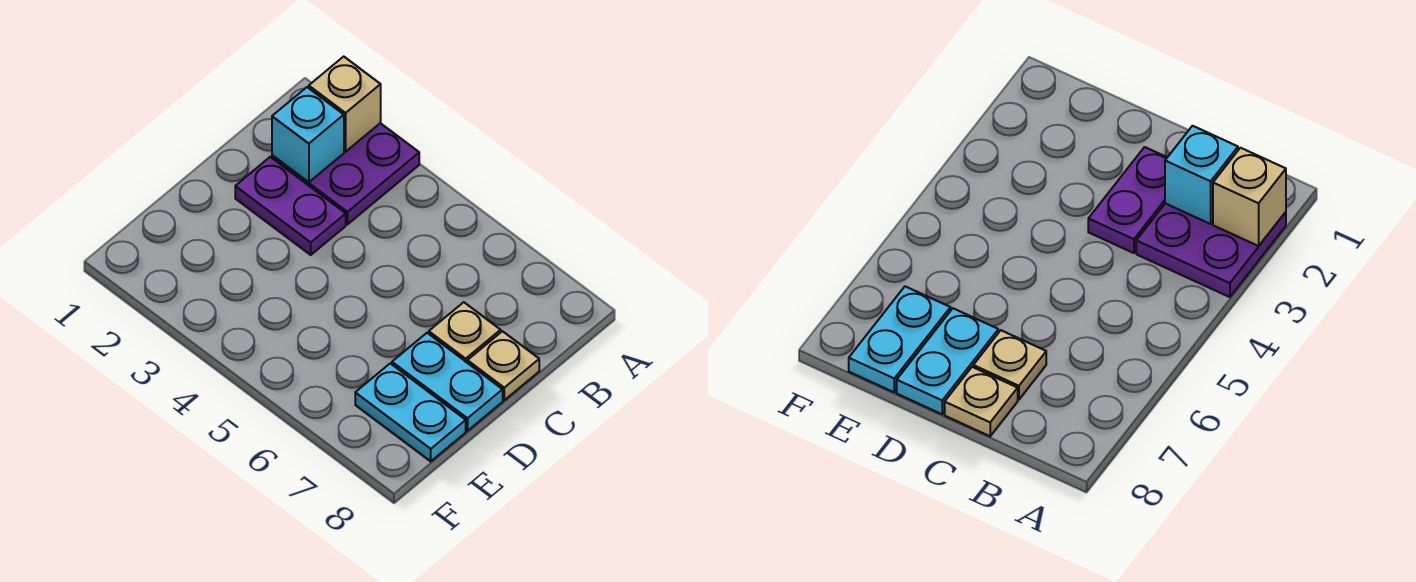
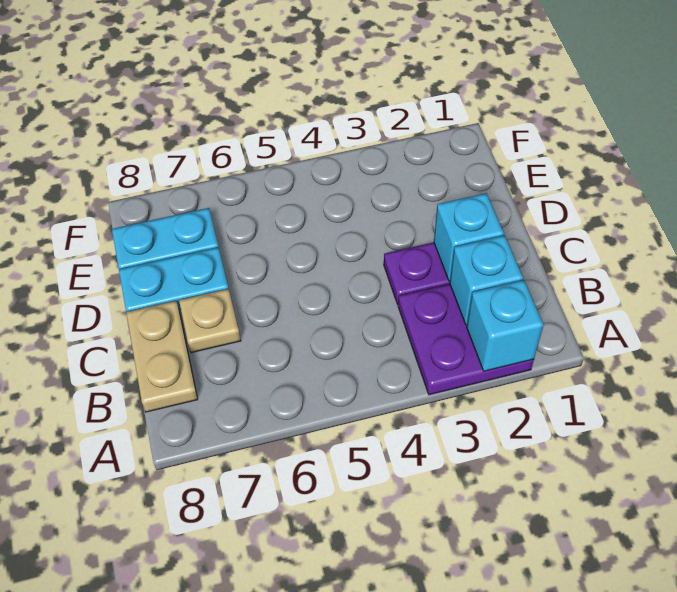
tan brick A2 level 2 -> cyan brick A2 level 2
none -> cyan brick C2 level 2
tan plate C8 level 1 -> tan plate B8:C8 level 1

